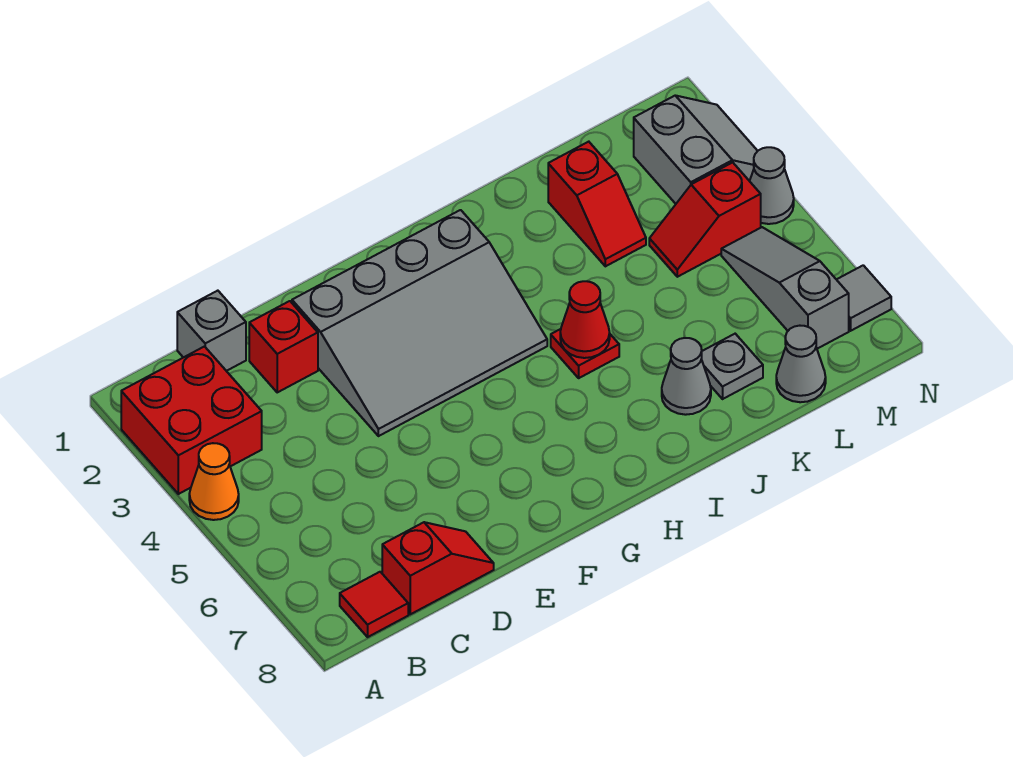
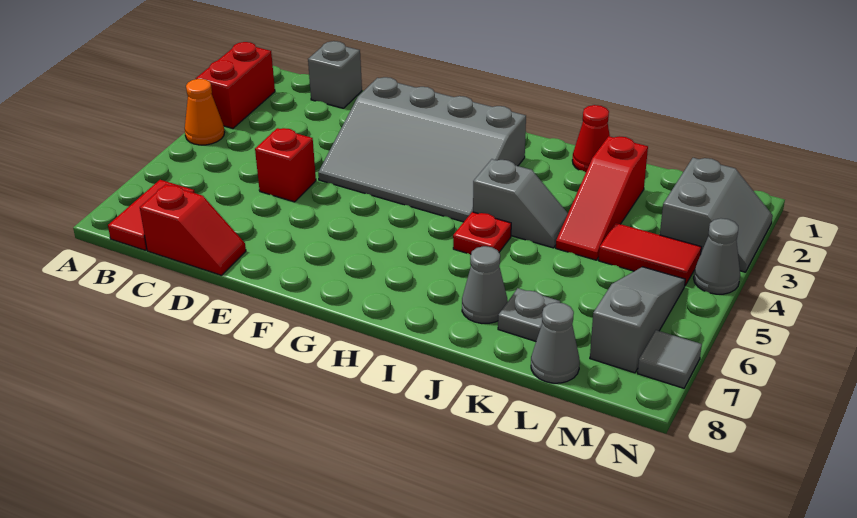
red brick A2:B3 level 1 -> red brick A2:A3 level 1
red tile B8 level 1 -> red tile B7:B8 level 1
red brick D2 level 1 -> red brick D5 level 1
none -> grey slope I4:J4 level 1 top I
red cone I5 level 2 -> red cone J1 level 1
red slope K2:K3 level 1 top 2 -> red slope K2:K4 level 1 top 2
red slope L4:M4 level 1 top M -> red tile L4:M4 level 1

